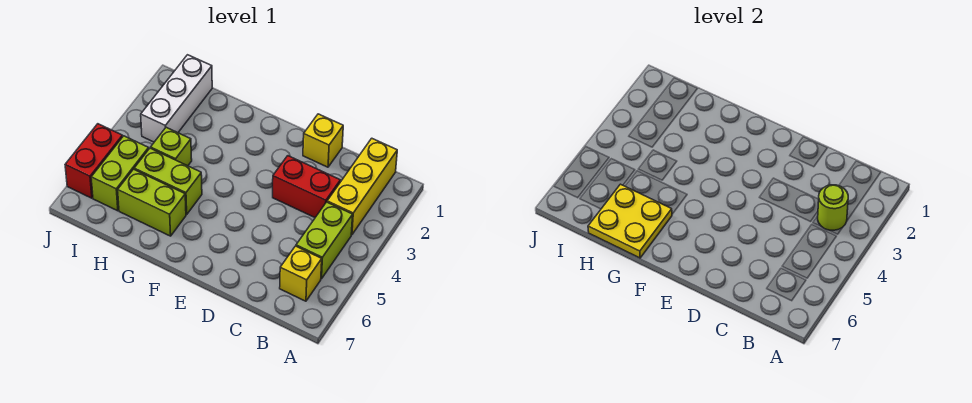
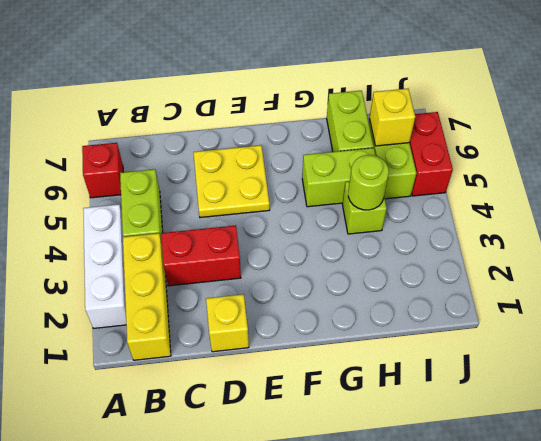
none -> red brick A6 level 1
lime round brick B3 level 2 -> lime round brick H4 level 2
yellow brick B6 level 1 -> yellow brick I6 level 2
lime brick G6:H6 level 1 -> lime brick H6:H7 level 1
yellow plate G6:H7 level 2 -> yellow plate D5:E6 level 1
white brick I1:I3 level 1 -> white brick A2:A4 level 1

